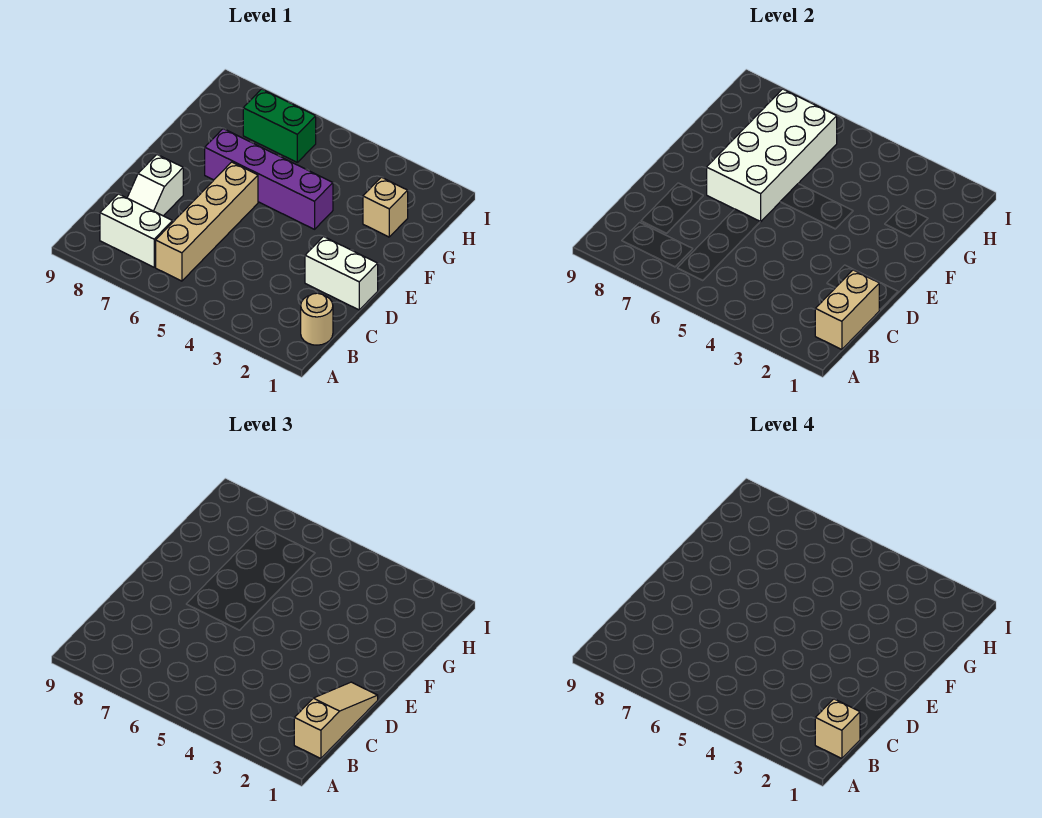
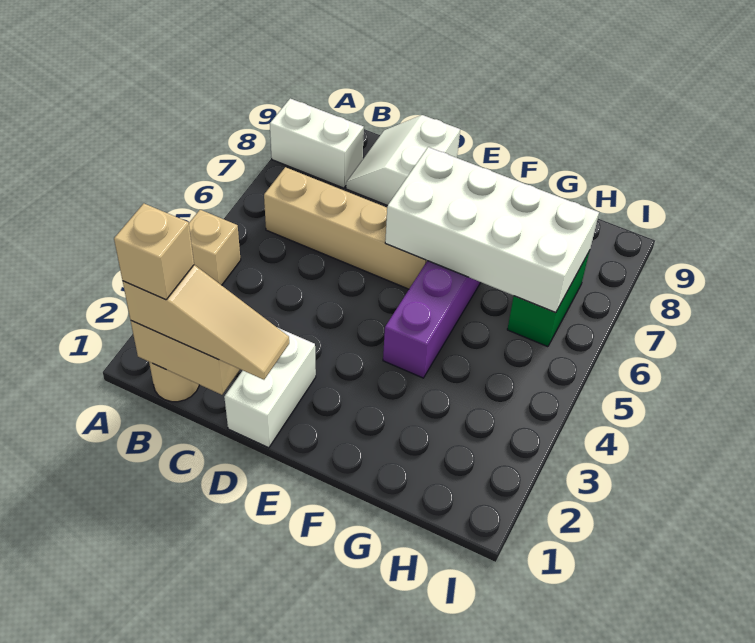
white brick B7:B8 level 1 -> white brick A8:B8 level 1
white slope C8:D8 level 1 top D -> white slope C8:D9 level 1 top D
tan brick G2 level 1 -> tan brick A4 level 1

